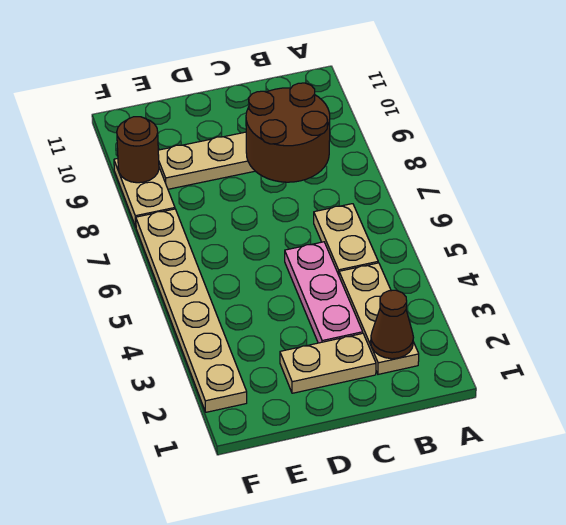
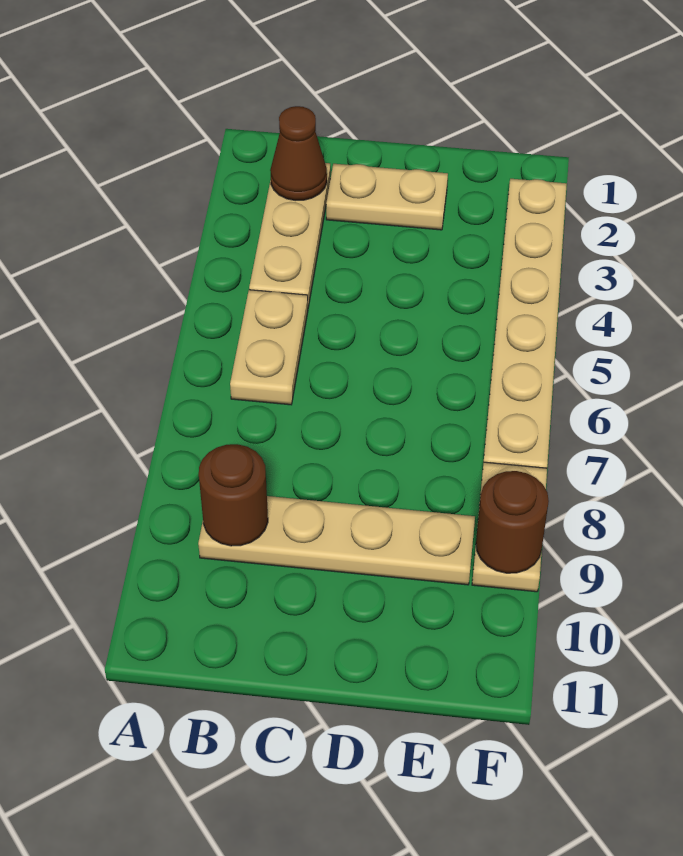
brown round brick B8:C9 level 2 -> brown round brick B9 level 2
pink plate C3:C5 level 1 -> none

